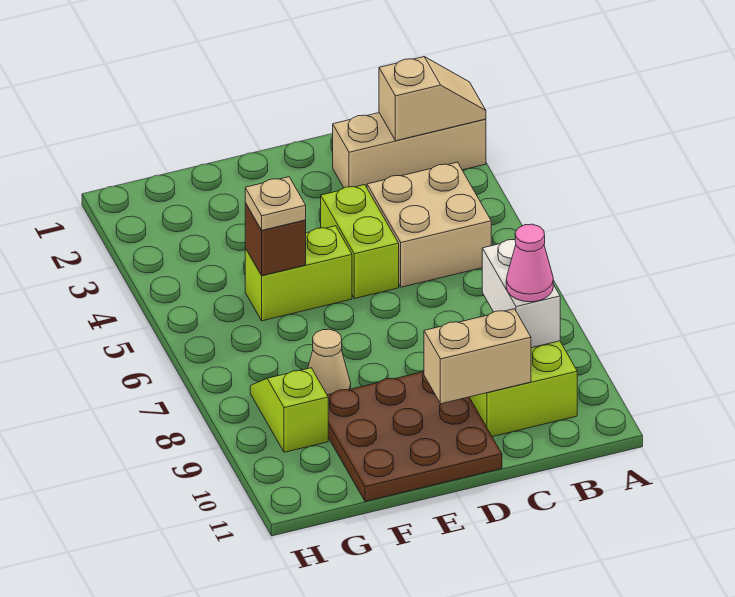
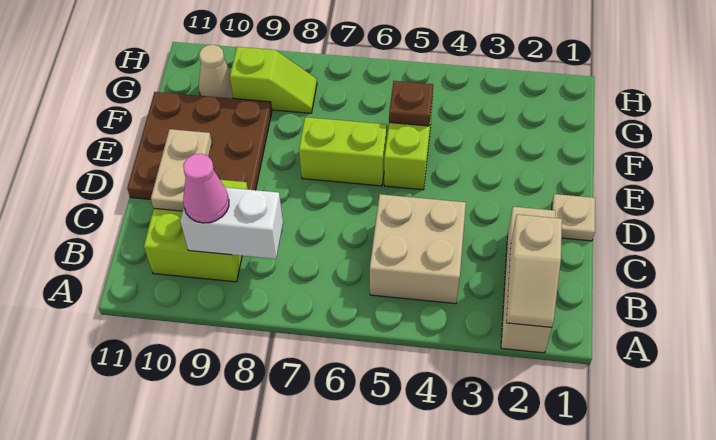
tan brick C10:D10 level 2 -> tan plate C10:D10 level 2
lime brick D4:D5 level 1 -> lime brick E6:E7 level 1
brown brick F5 level 2 -> brown plate F5 level 2
tan plate F5 level 3 -> tan plate D1 level 1
tan cone F8 level 1 -> tan cone G10 level 1

